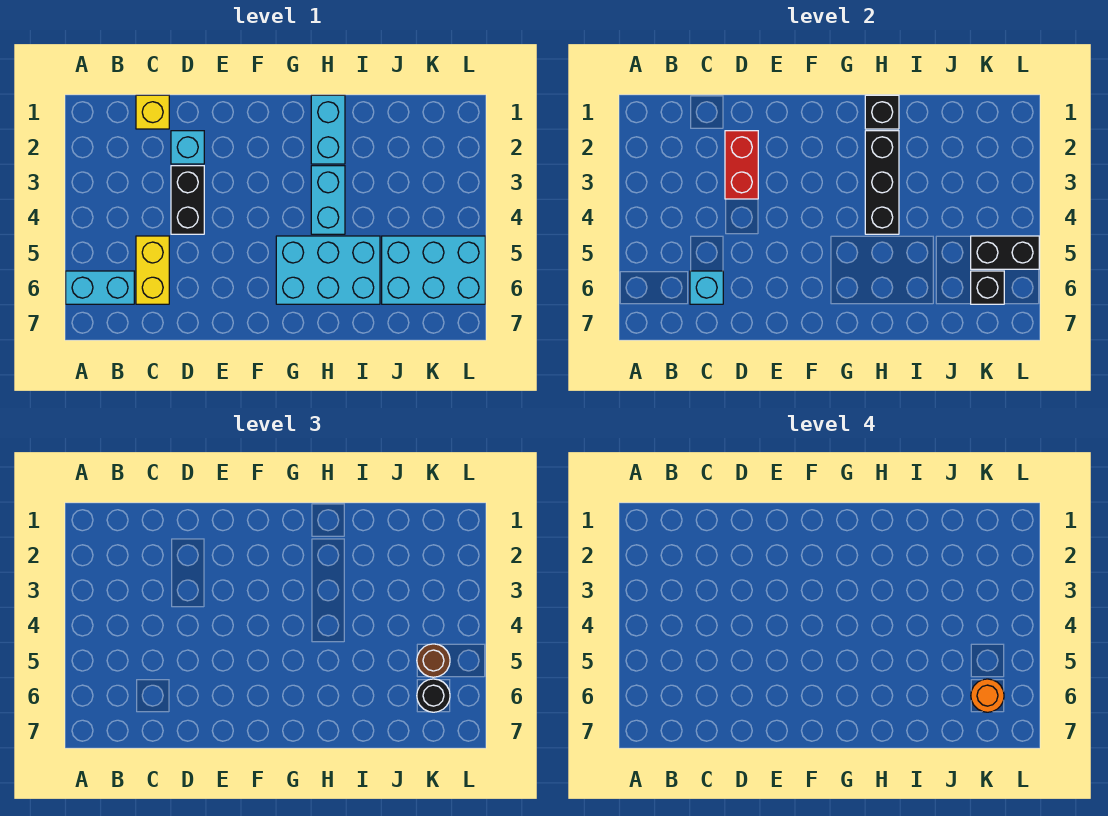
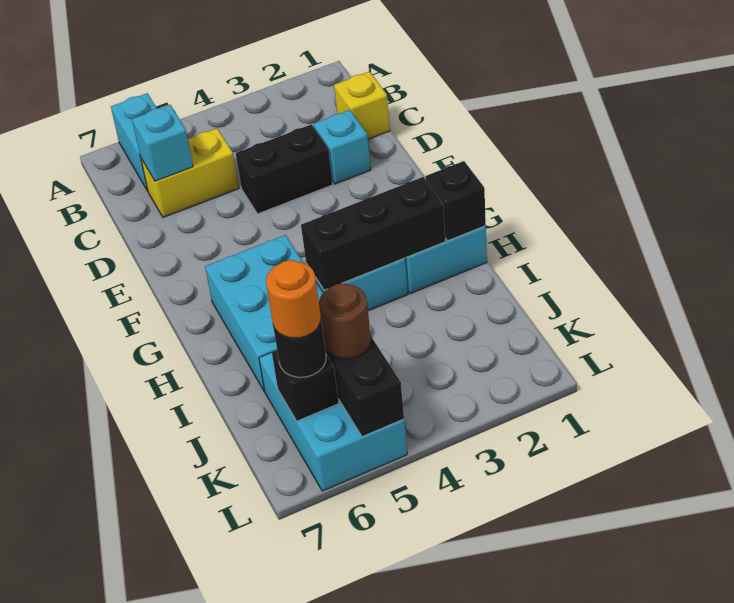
red brick D2:D3 level 2 -> none

